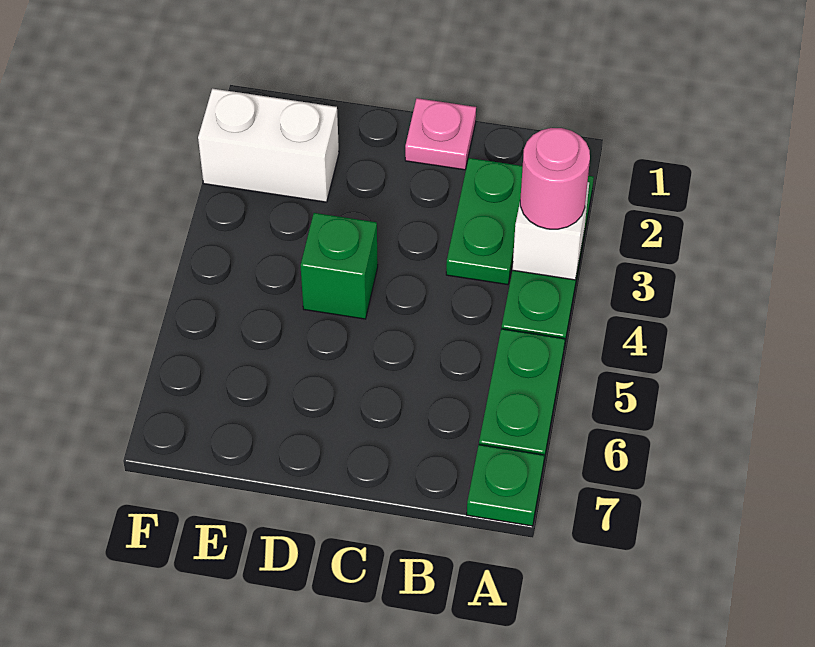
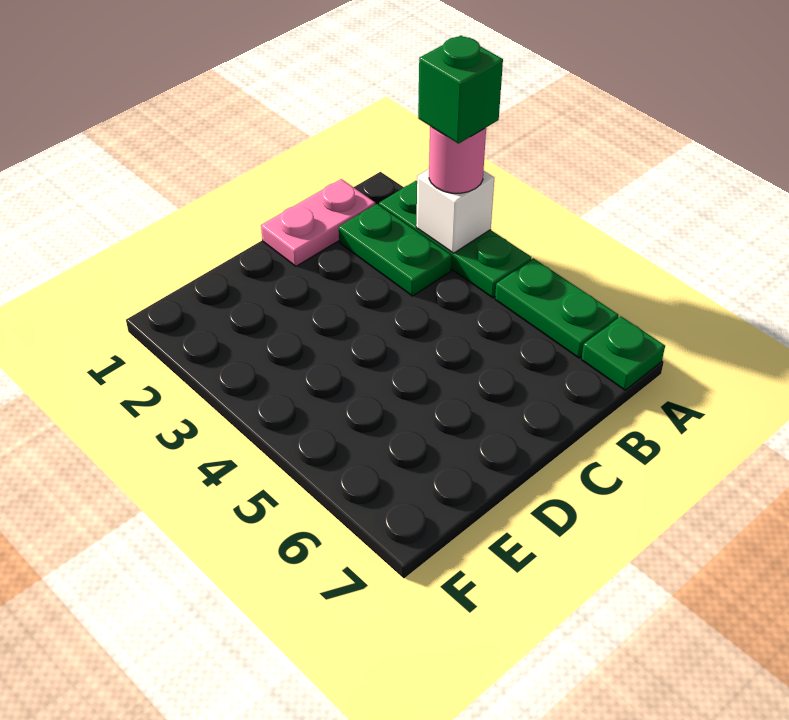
pink plate C1 level 1 -> pink plate B1:C1 level 1
green brick D4 level 1 -> green brick A3 level 4
white brick E2:F2 level 1 -> none

